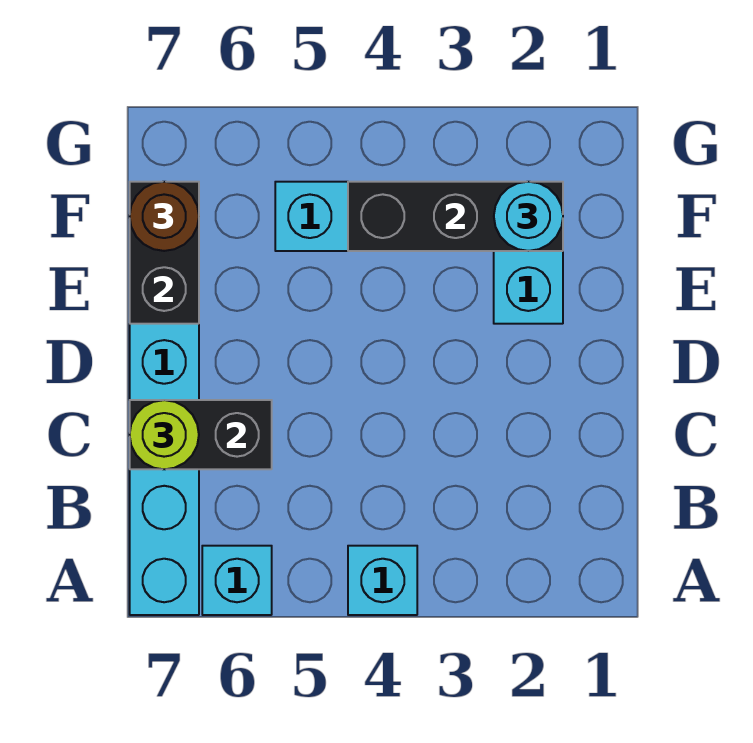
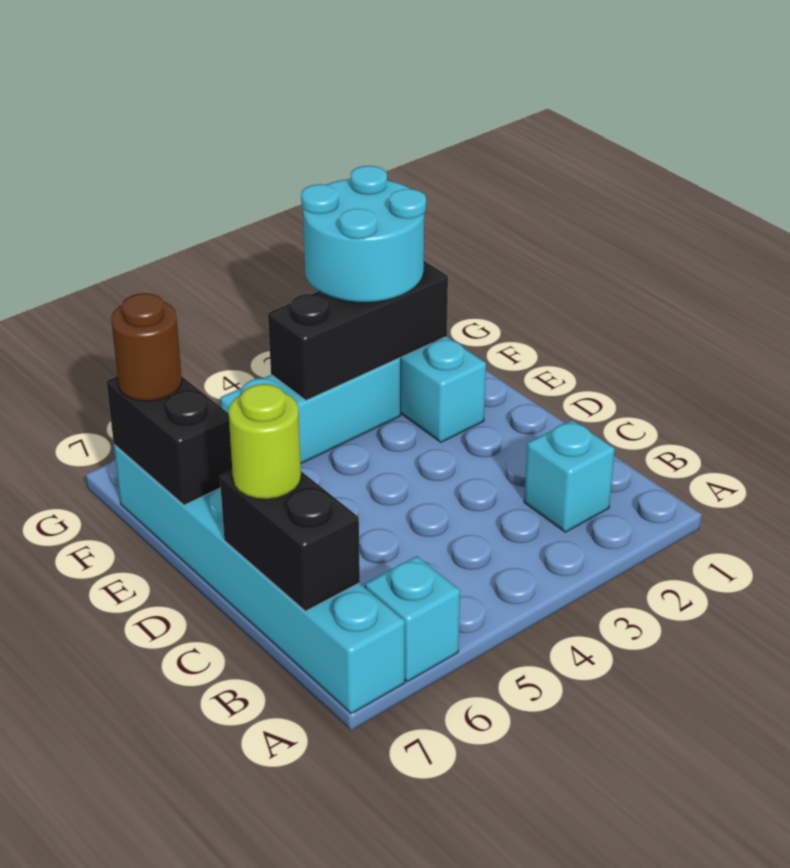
cyan brick A4 level 1 -> cyan brick B2 level 1
black brick C6:C7 level 2 -> black brick B7:C7 level 2
cyan round brick F2 level 3 -> cyan round brick F2:G3 level 3

